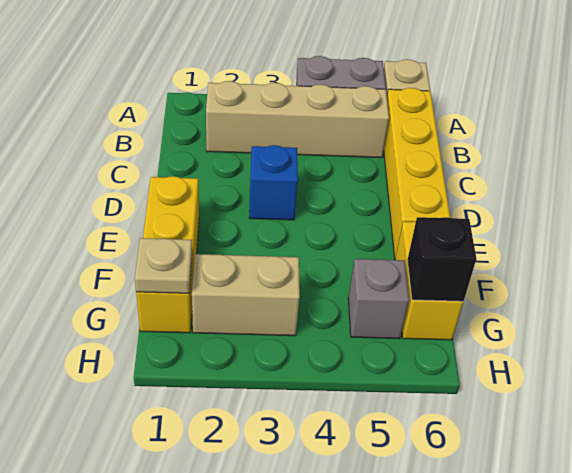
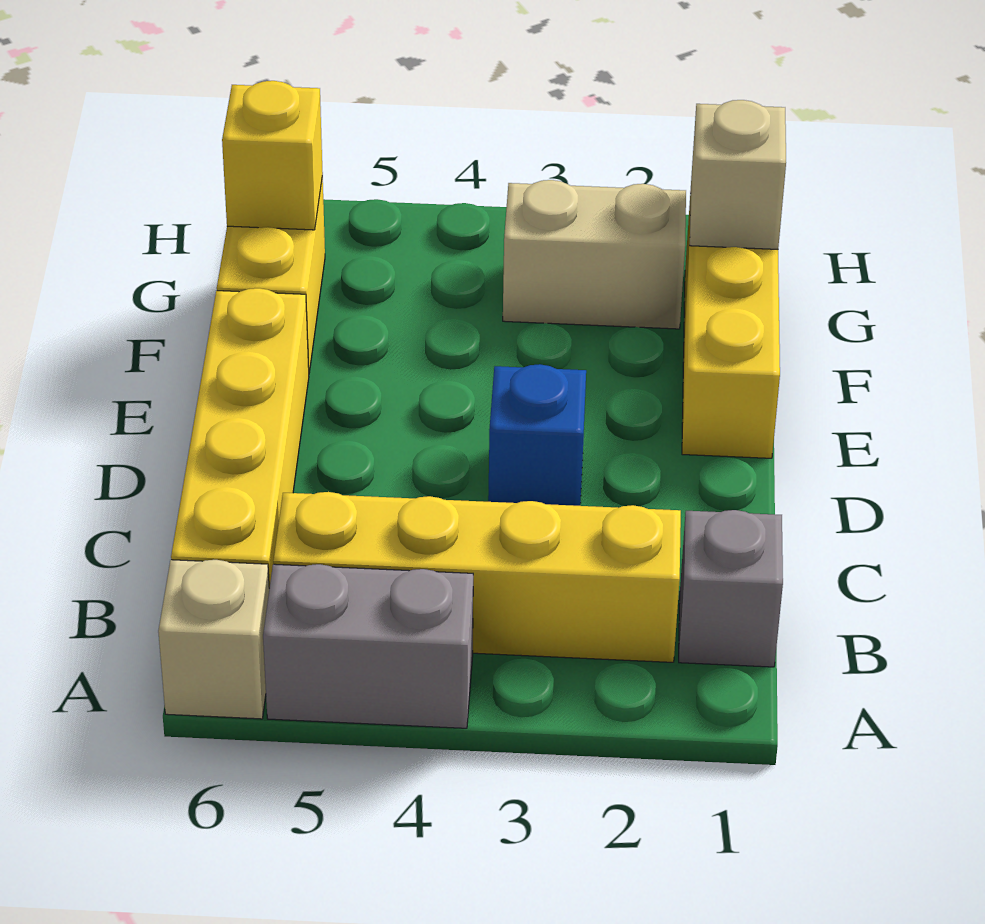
tan brick B2:B5 level 1 -> yellow brick B2:B5 level 1
tan plate G1 level 2 -> tan brick G1 level 2
grey brick G5 level 1 -> grey brick B1 level 1
black brick G6 level 2 -> yellow brick G6 level 2

